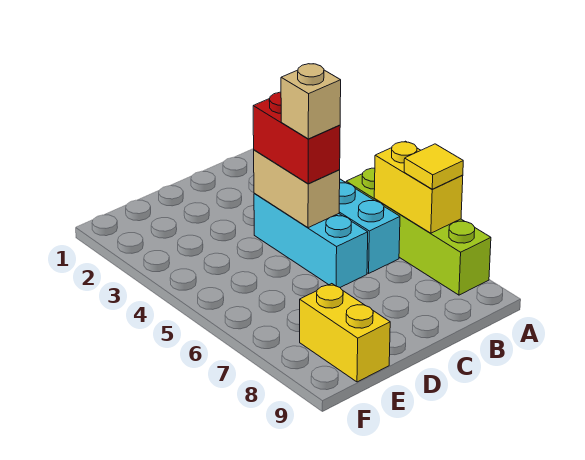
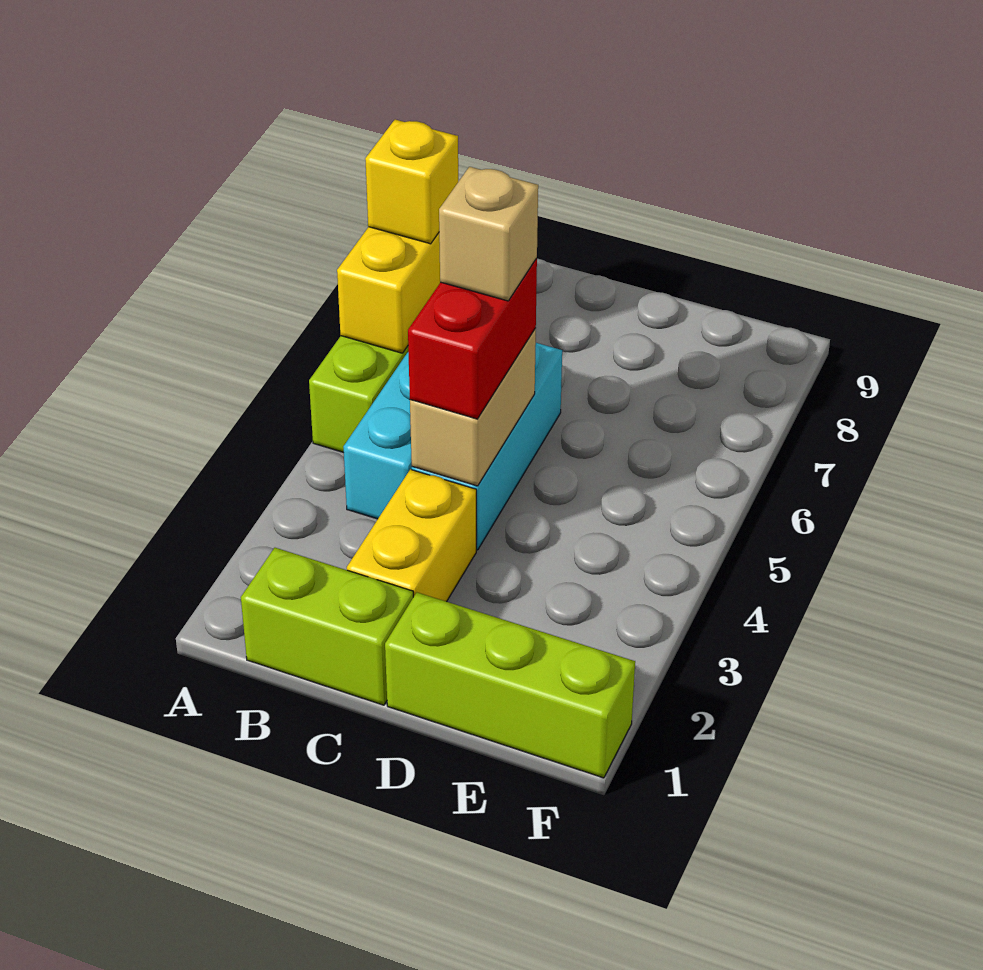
yellow tile A7 level 3 -> yellow brick A7 level 3
none -> lime brick B1:C1 level 1
none -> lime brick D1:F1 level 1
yellow brick E8:E9 level 1 -> yellow brick C2:C3 level 1

